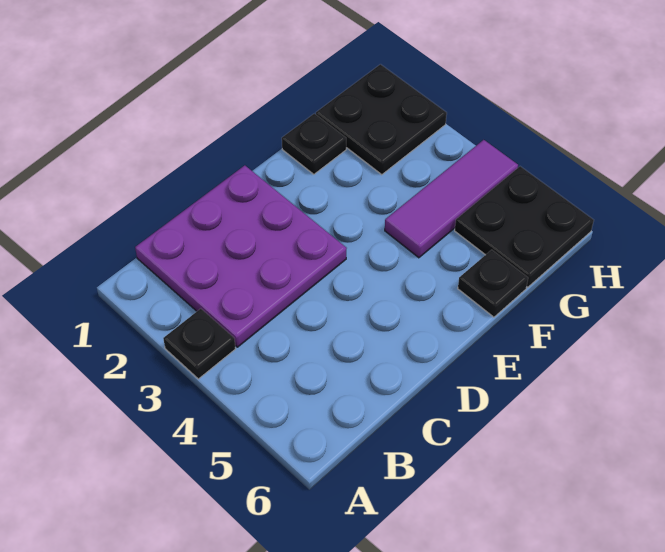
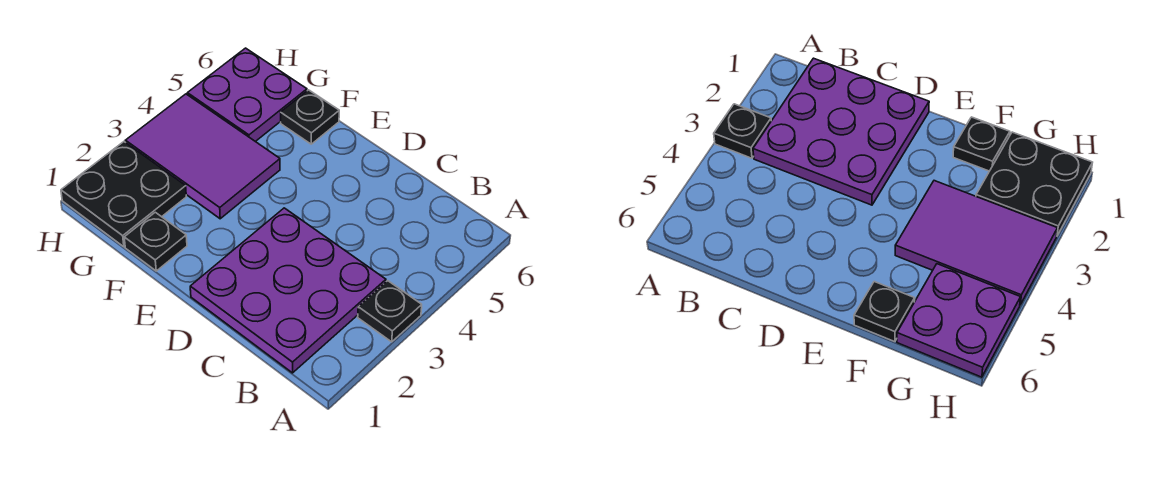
purple tile F4:H4 level 1 -> purple tile F3:H4 level 1
black plate G5:H6 level 1 -> purple plate G5:H6 level 1

